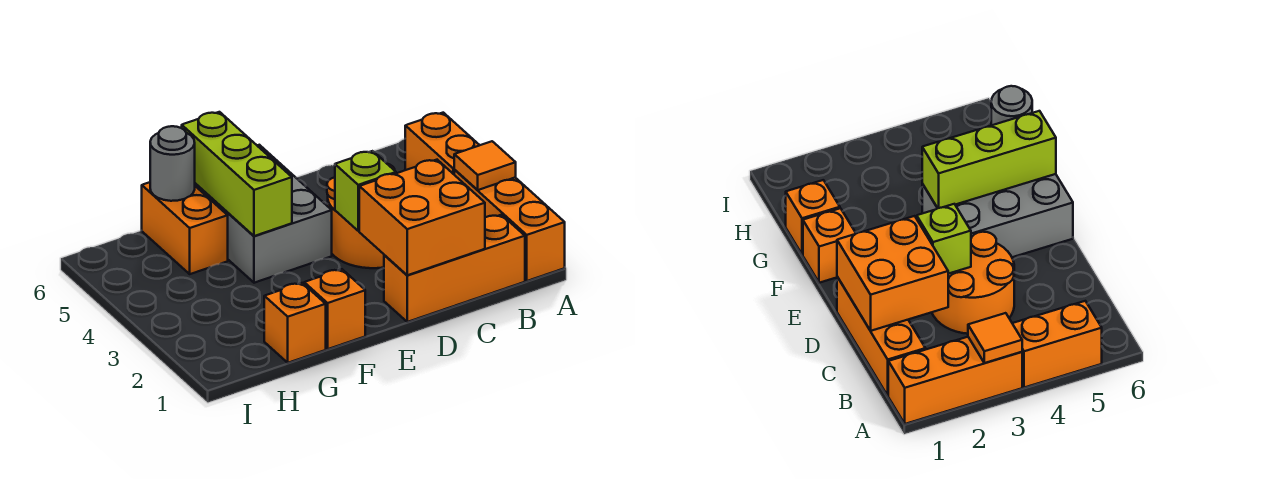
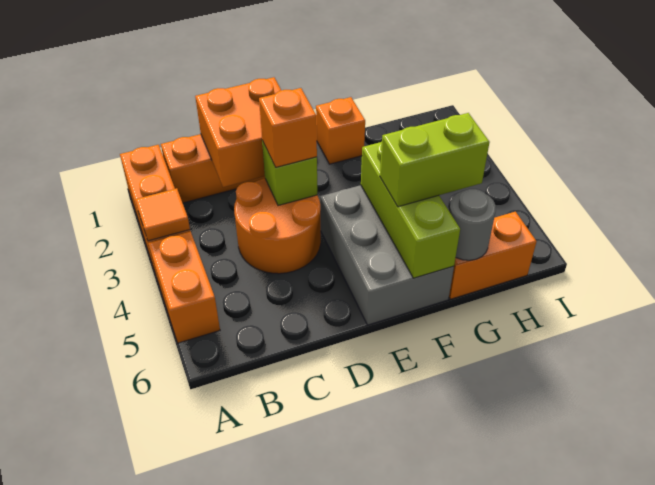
none -> lime brick F5:G5 level 3
orange brick G1 level 1 -> orange brick D3 level 3
orange brick G5:G6 level 1 -> orange brick G6:H6 level 1

